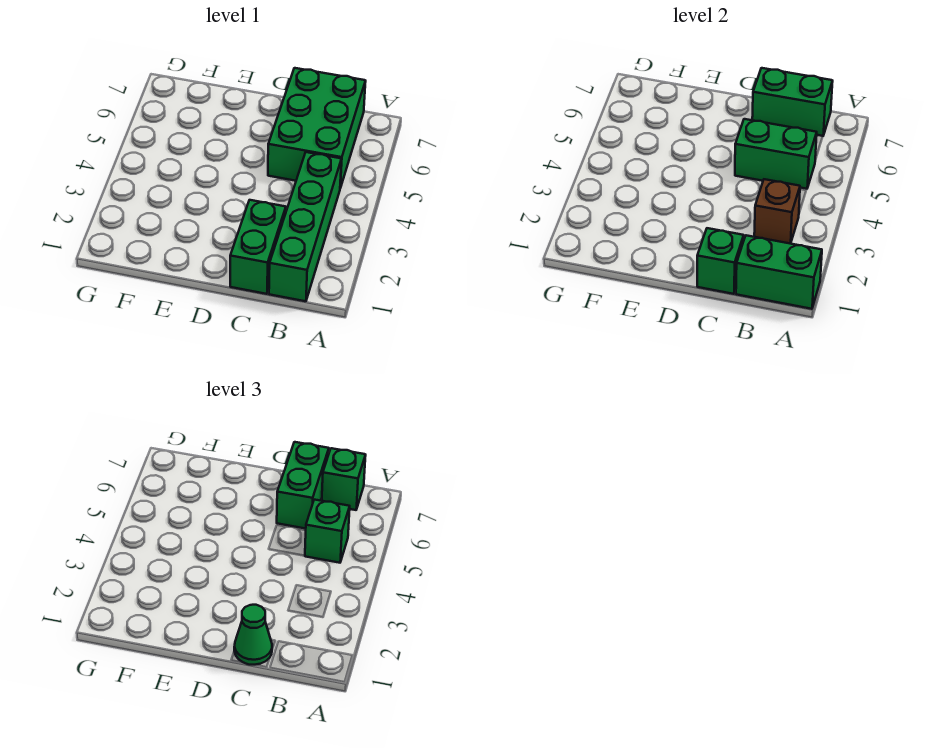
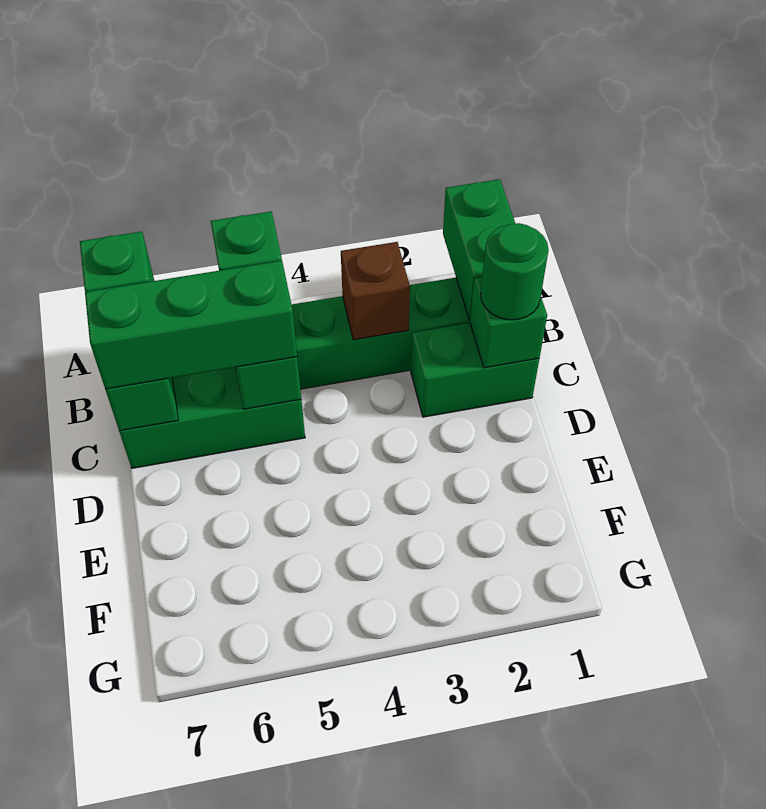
green cone C1 level 3 -> green round brick C1 level 3
green brick C6:C7 level 3 -> green brick C5:C7 level 3

